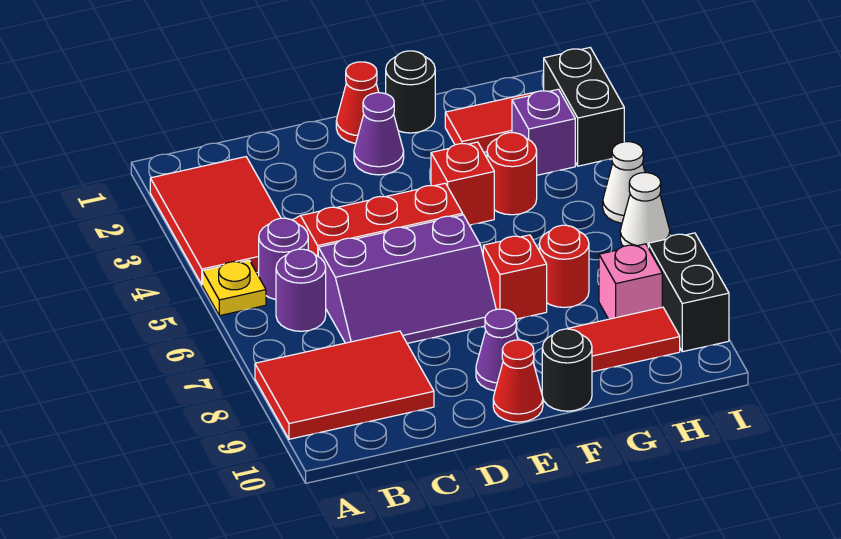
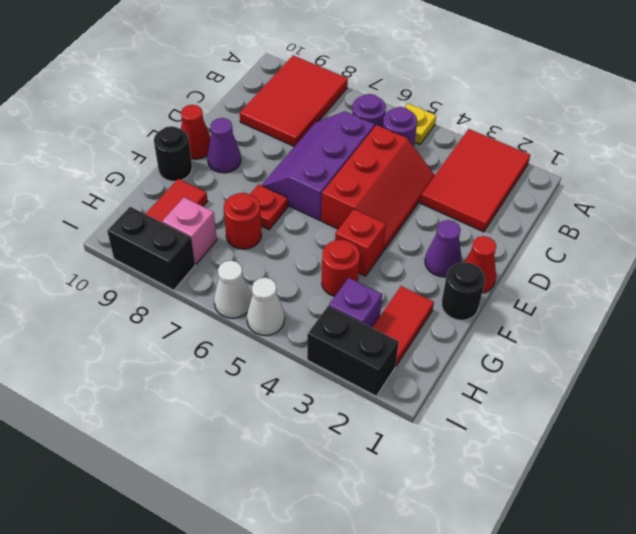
red tile A2:B4 level 1 -> red tile A2:C3 level 1
red brick F7 level 1 -> red plate F7 level 1

